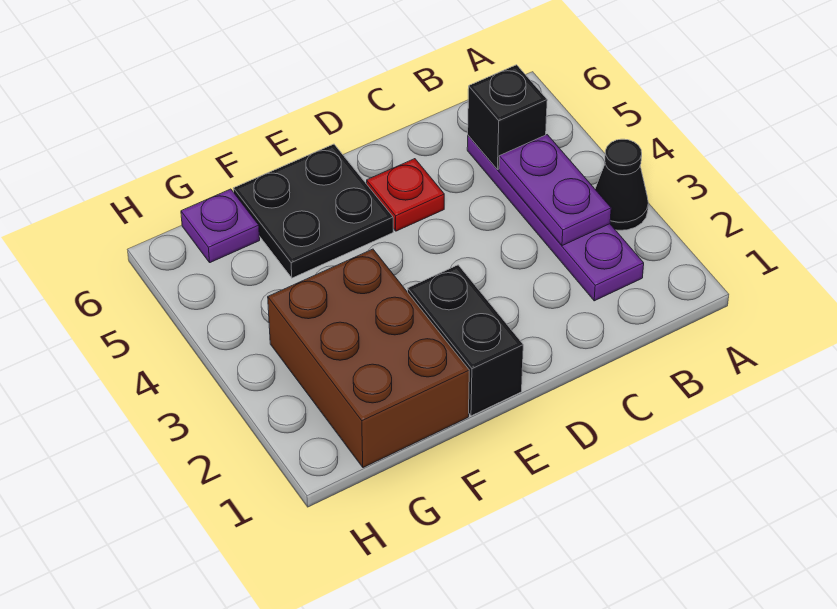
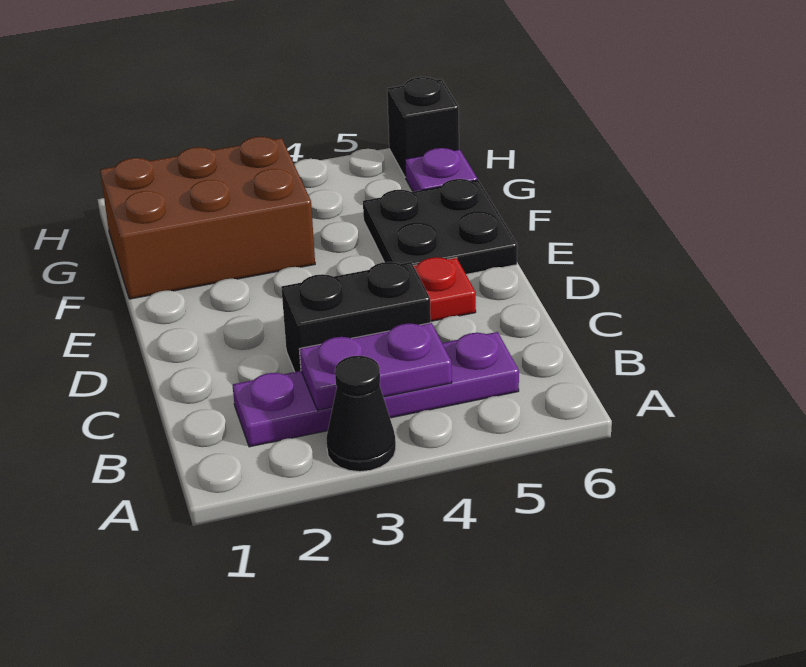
black brick B5 level 2 -> black brick H6 level 1
black brick E1:E2 level 1 -> black brick C3:C4 level 1

